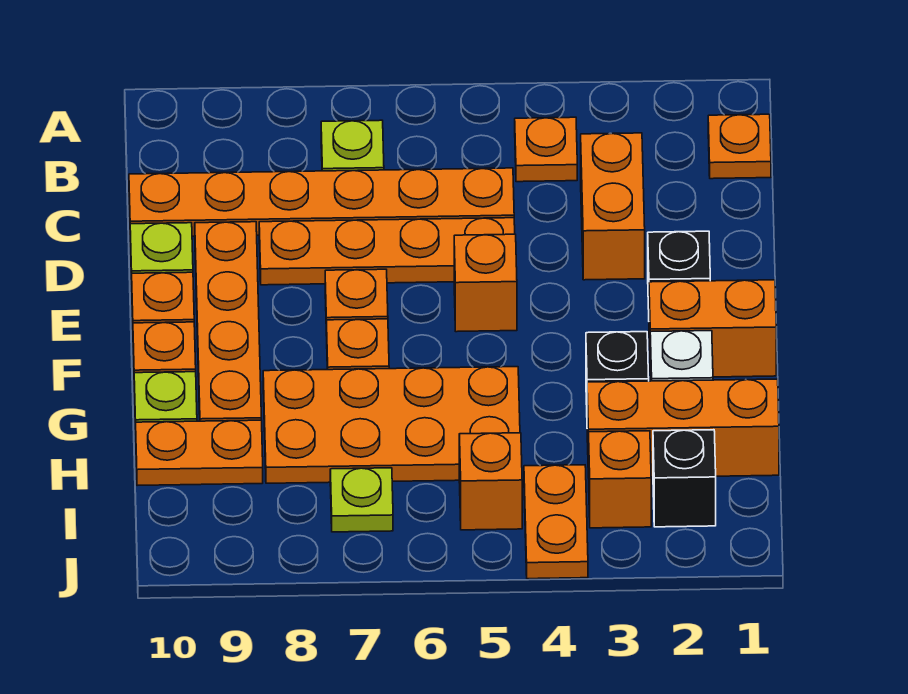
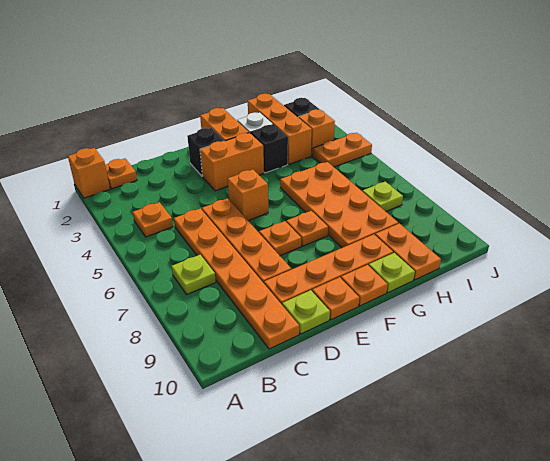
orange brick C3:D3 level 1 -> orange brick E3:F3 level 1
orange brick I5 level 1 -> orange brick A1 level 1

